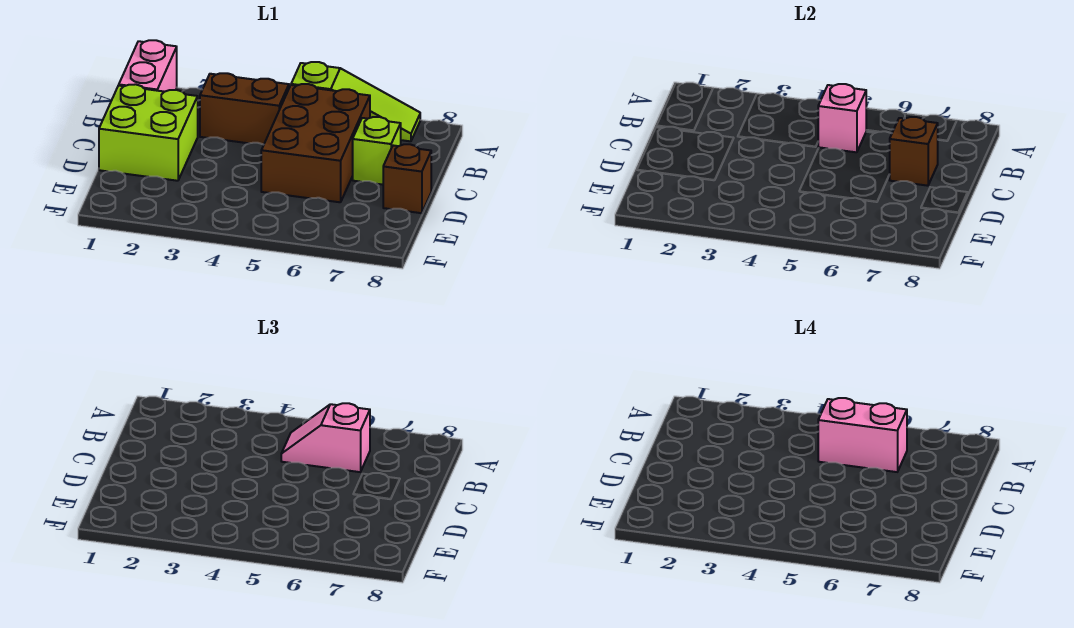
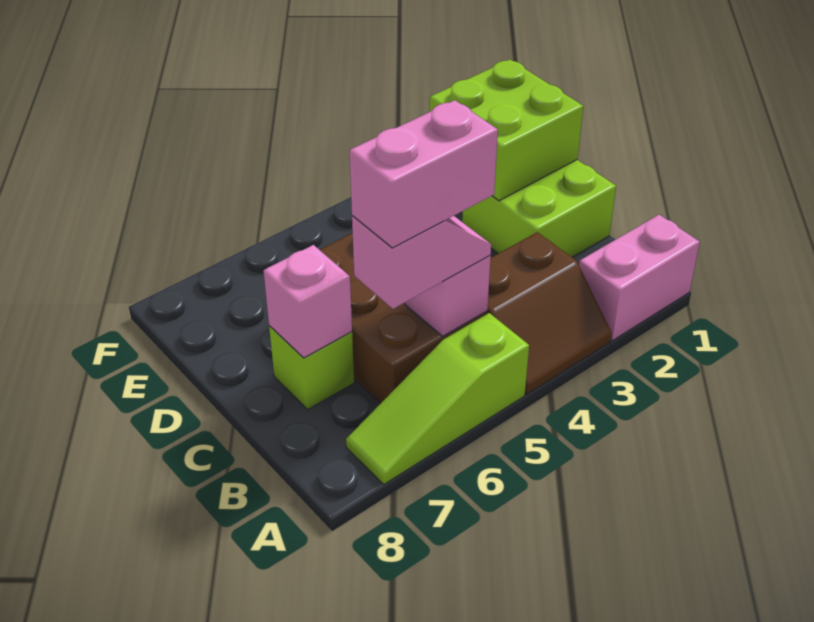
pink brick A1:B1 level 1 -> pink brick A1:A2 level 1
brown brick C7 level 2 -> pink brick C7 level 2
none -> lime brick D1:E2 level 2
brown brick D8 level 1 -> none

